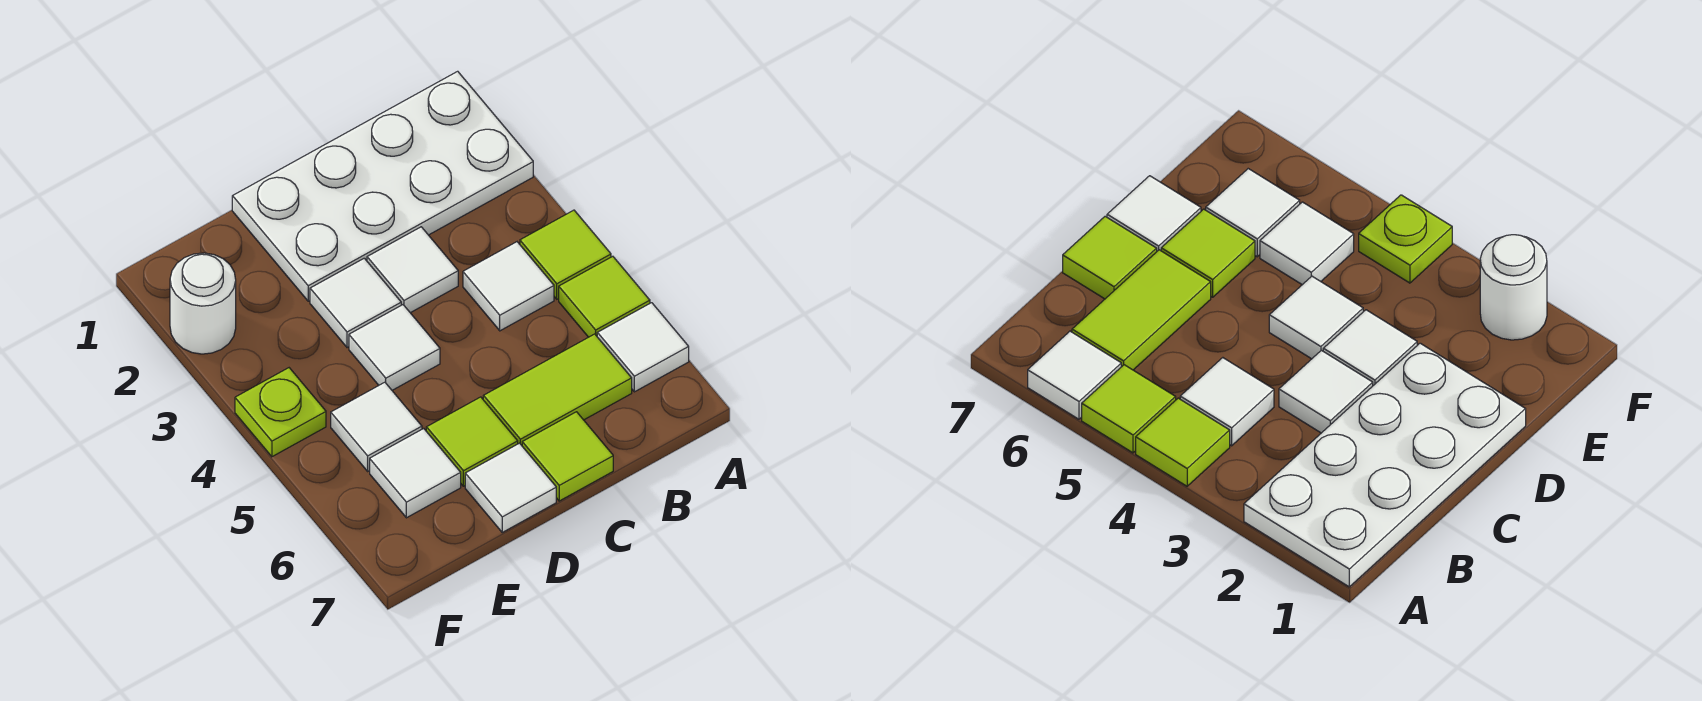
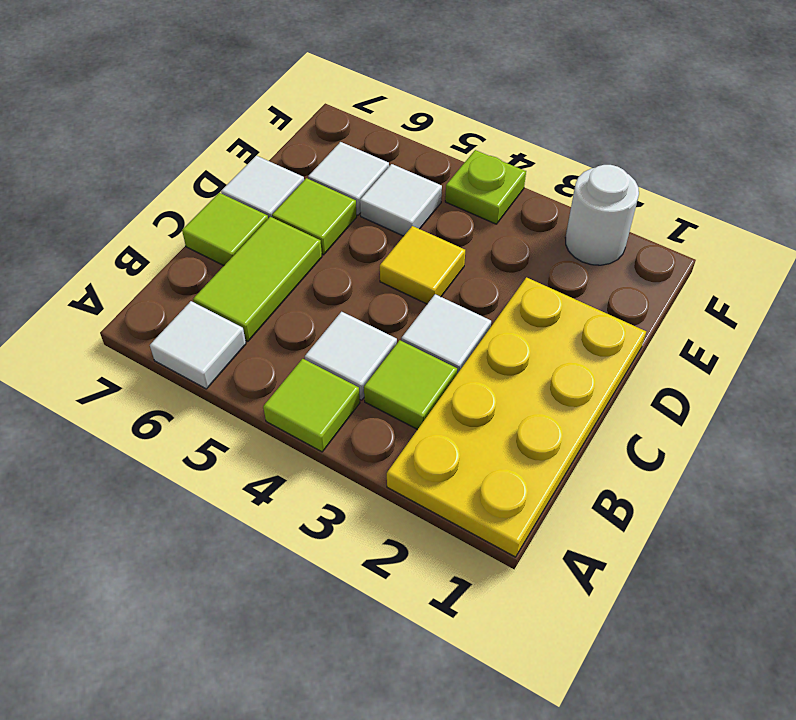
white plate A1:D2 level 1 -> yellow plate A1:D2 level 1
lime tile A5 level 1 -> lime tile B3 level 1
white tile D3 level 1 -> none
white tile D4 level 1 -> yellow tile D4 level 1

